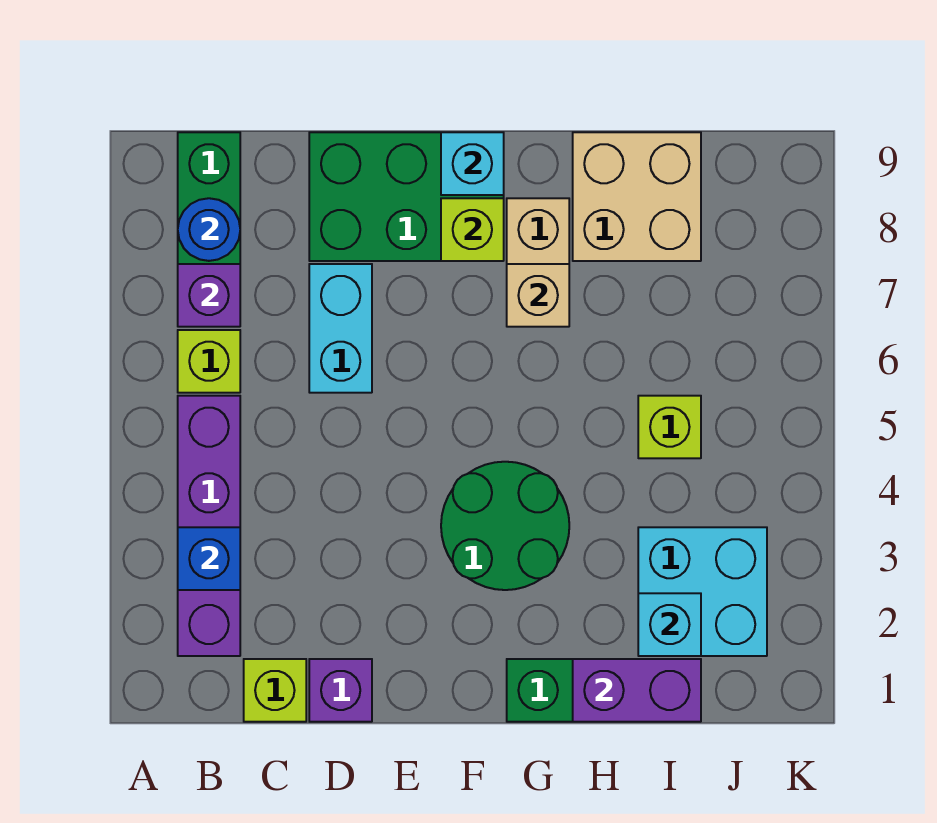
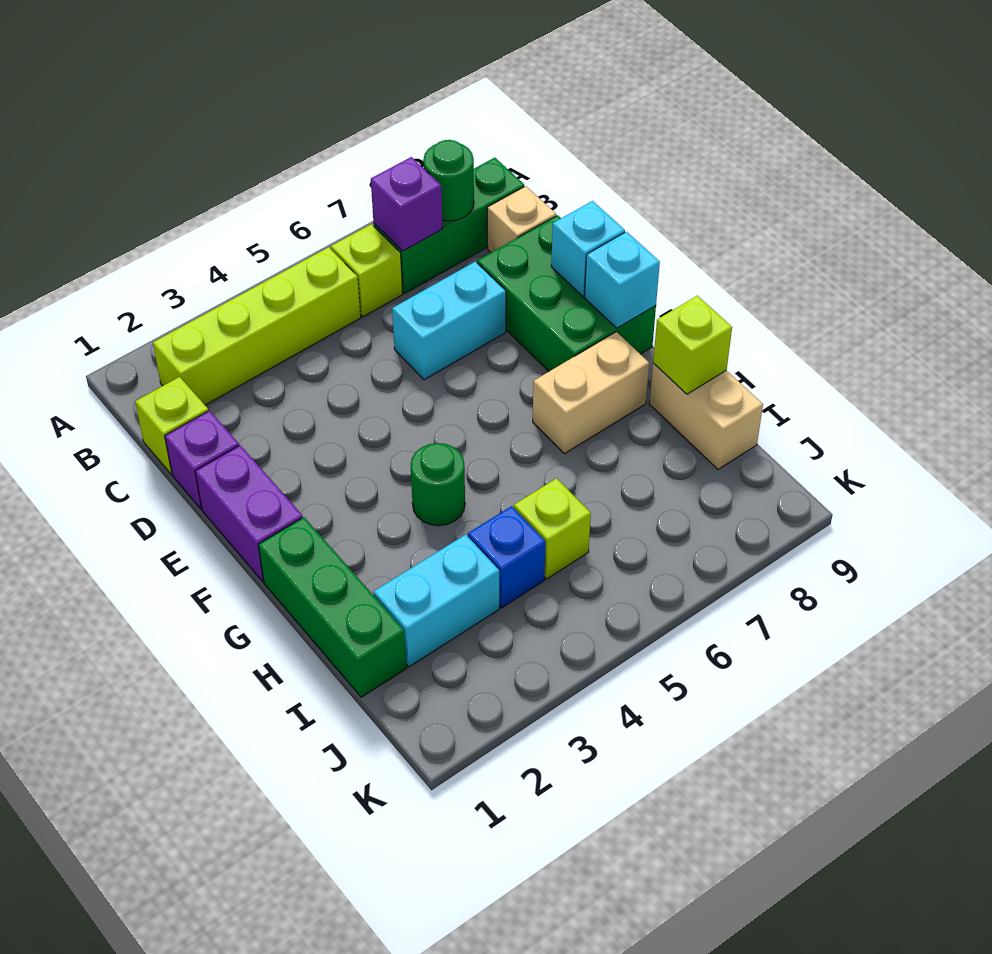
purple brick B2:B5 level 1 -> lime brick B2:B5 level 1
blue brick B3 level 2 -> blue brick I4 level 1
blue round brick B8 level 2 -> green round brick B8 level 2
green round brick F3:G4 level 1 -> green round brick G4 level 1
lime brick F8 level 2 -> lime brick H9 level 2
tan brick G7 level 2 -> tan brick C9 level 1
purple brick H1:I1 level 2 -> purple brick E1:F1 level 1
tan brick H8:I9 level 1 -> tan brick H9:I9 level 1
cyan brick I2:J3 level 1 -> cyan brick I2:I3 level 1
cyan brick I2 level 2 -> cyan brick E9 level 2

